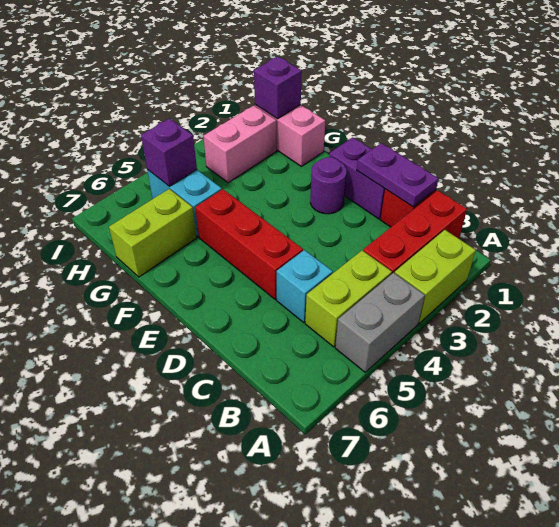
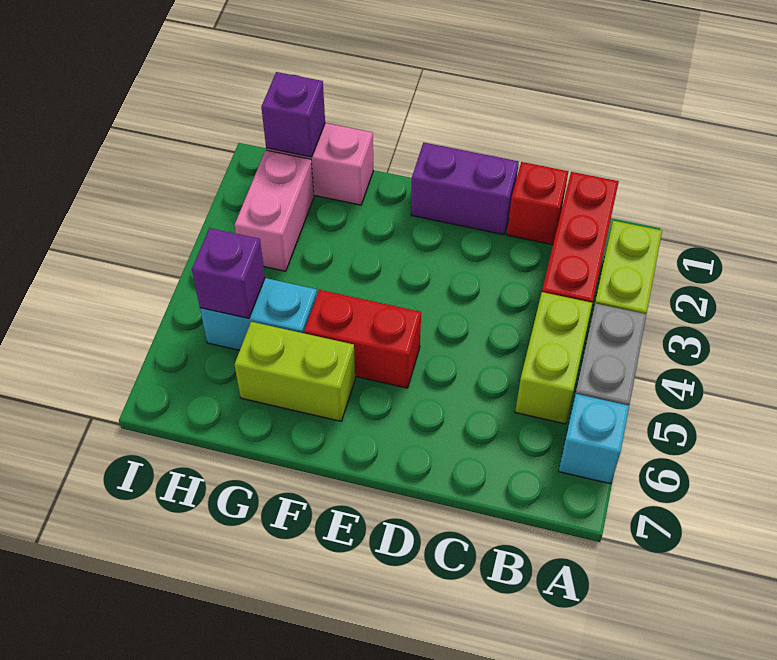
purple plate C1:D1 level 2 -> none
cyan brick C5 level 1 -> cyan brick A6 level 1
red brick D5:F5 level 1 -> red brick E5:F5 level 1
purple round brick E2 level 1 -> none
lime brick G6:G7 level 1 -> lime brick F6:G6 level 1

